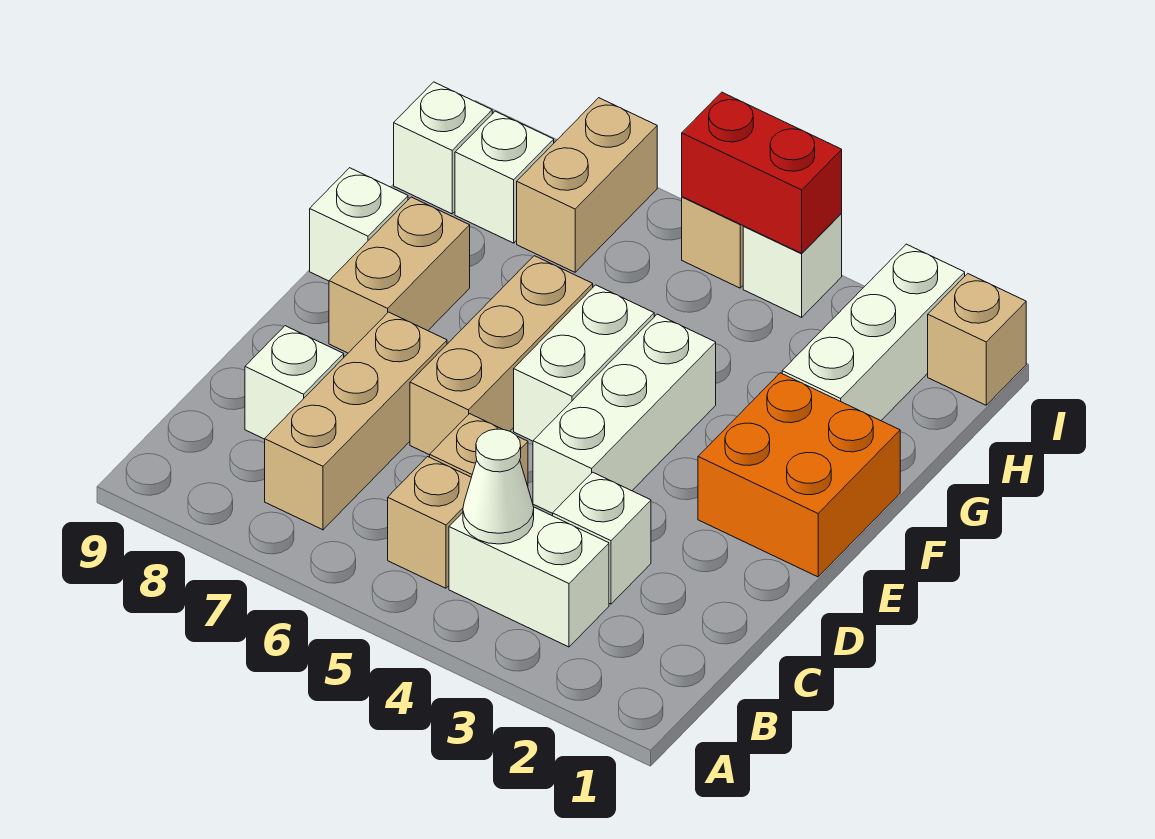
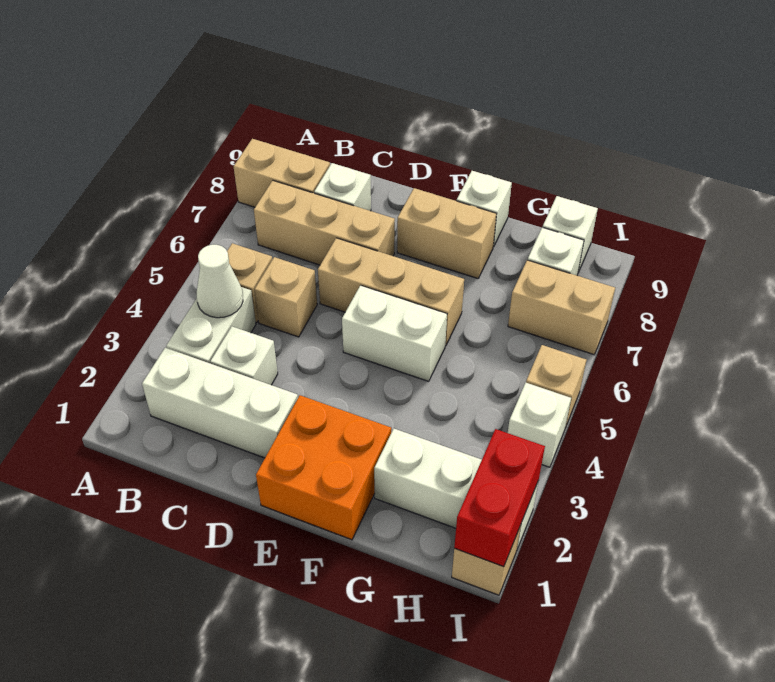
none -> tan brick A8:B8 level 1
white brick D4:F4 level 1 -> white brick B2:D2 level 1
red brick I4:I5 level 2 -> red brick I1:I2 level 2

